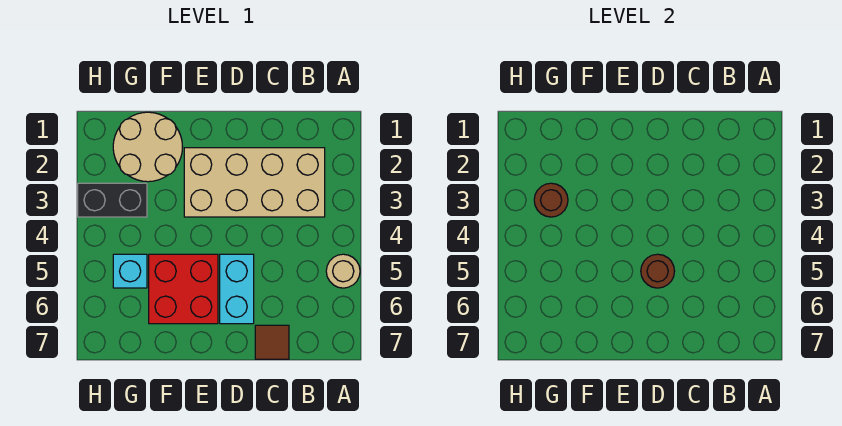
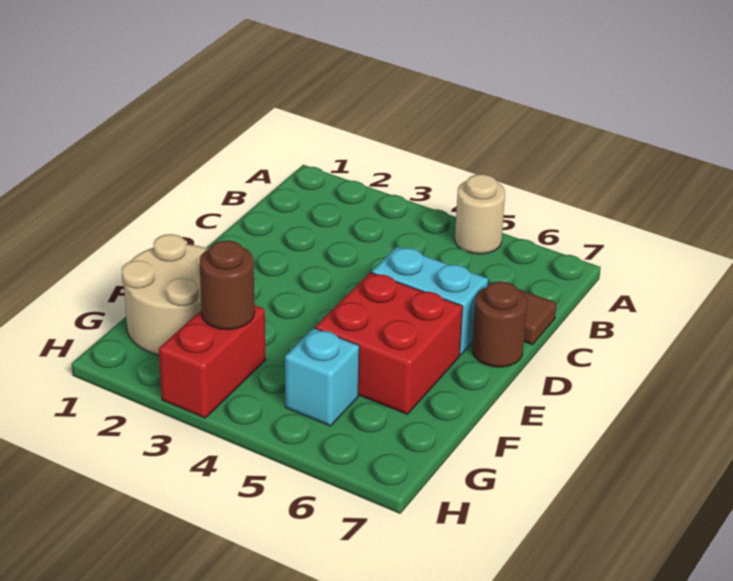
tan brick B2:E3 level 1 -> none
brown round brick D5 level 2 -> brown round brick D7 level 1
black brick G3:H3 level 1 -> red brick G3:H3 level 1

